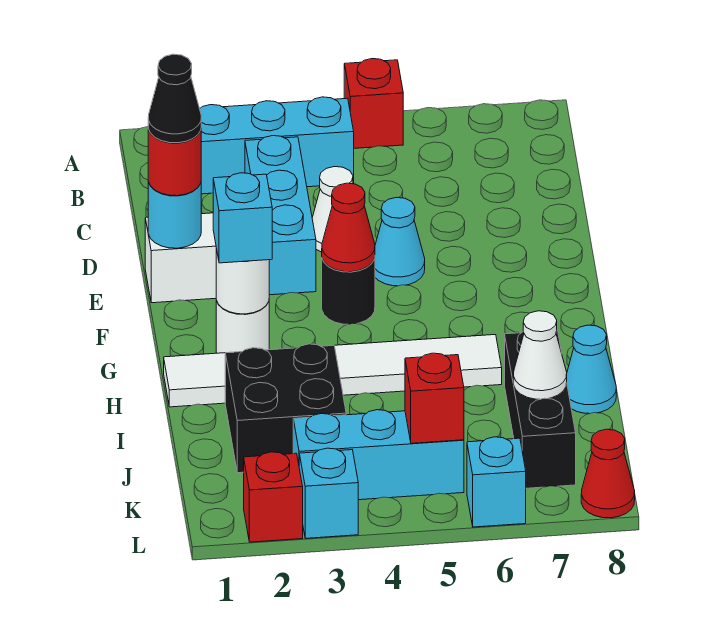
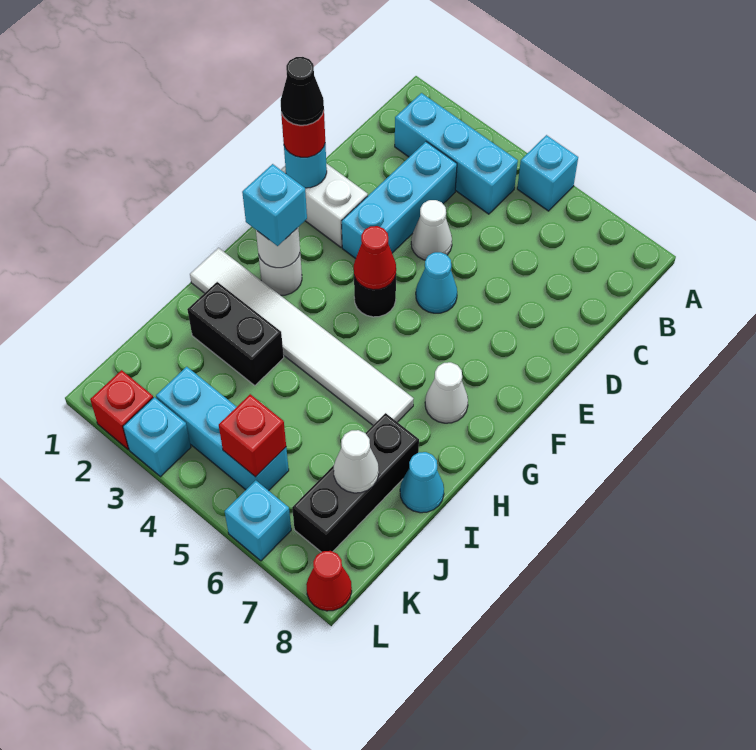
red brick A5 level 1 -> cyan brick A5 level 1
none -> white cone G7 level 1
black brick I2:J3 level 1 -> black brick I2:I3 level 1

